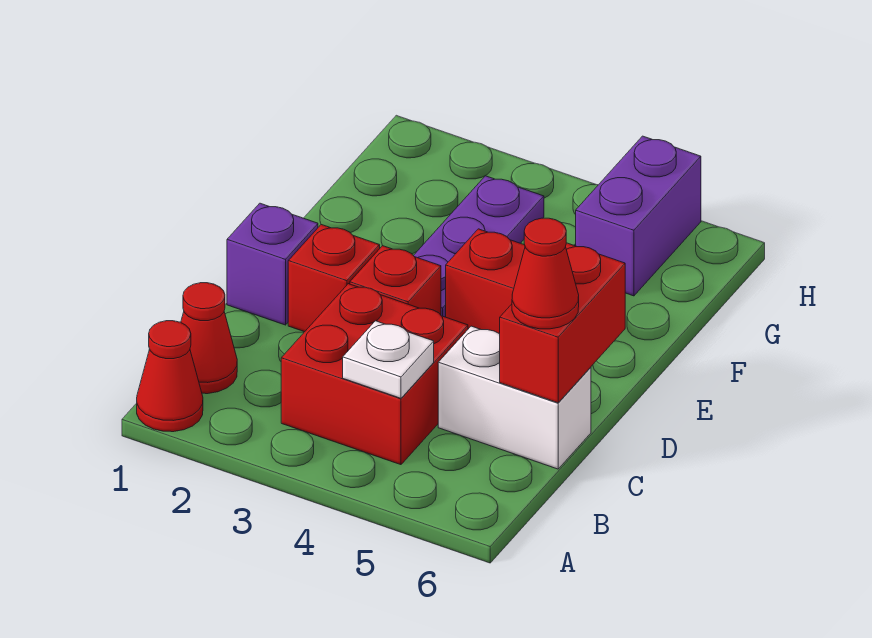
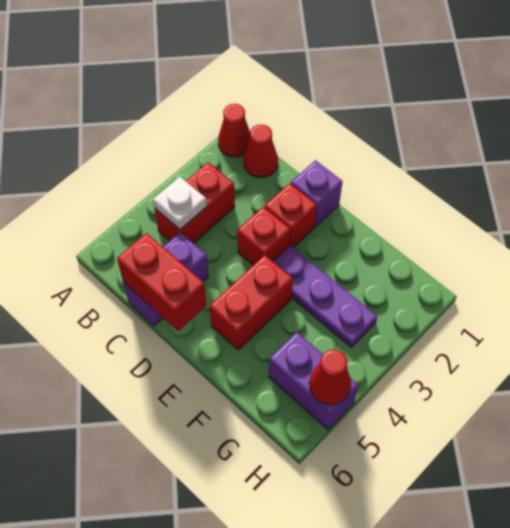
red brick B3:C4 level 1 -> red brick B3:B4 level 1
white brick C5:C6 level 1 -> purple brick C5:C6 level 1
red cone C6 level 3 -> red cone H5 level 2

